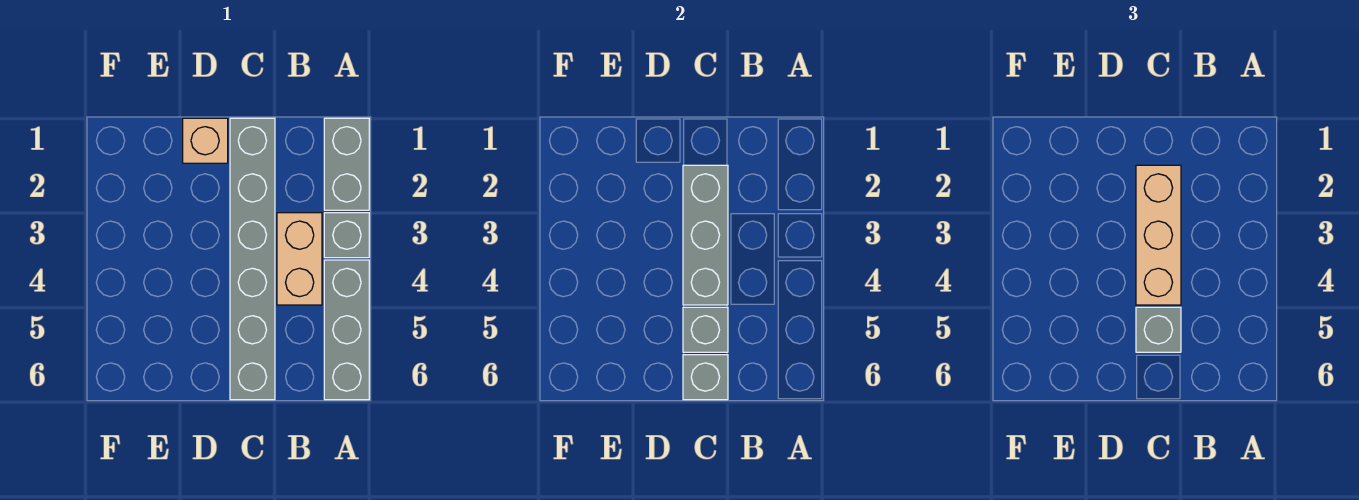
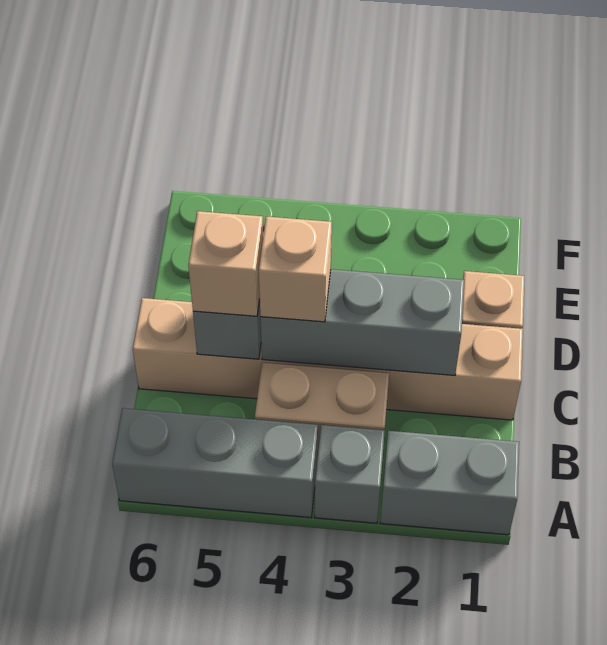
grey brick C1:C6 level 1 -> tan brick C1:C6 level 1
tan brick C2:C4 level 3 -> tan brick C4 level 3
grey brick C5 level 3 -> tan brick C5 level 3
grey brick C6 level 2 -> none

